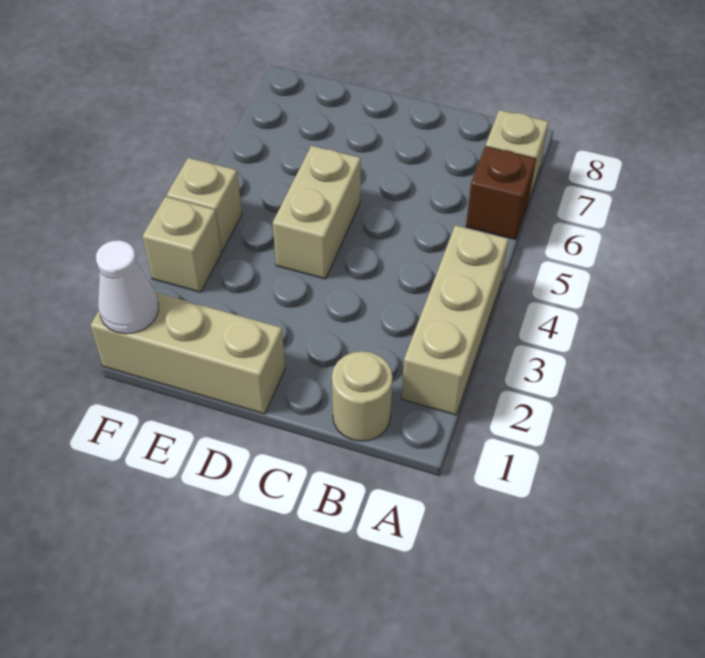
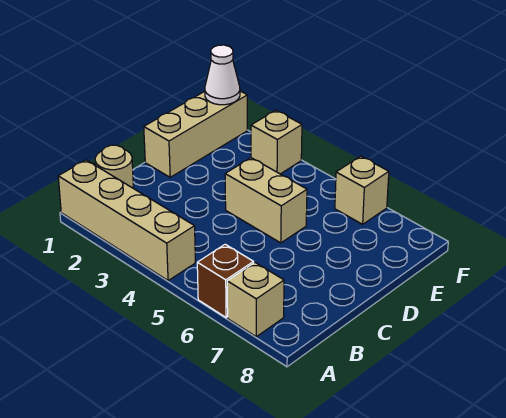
tan brick A2:A4 level 1 -> tan brick A1:A4 level 1
tan brick F4 level 1 -> tan brick F6 level 1

